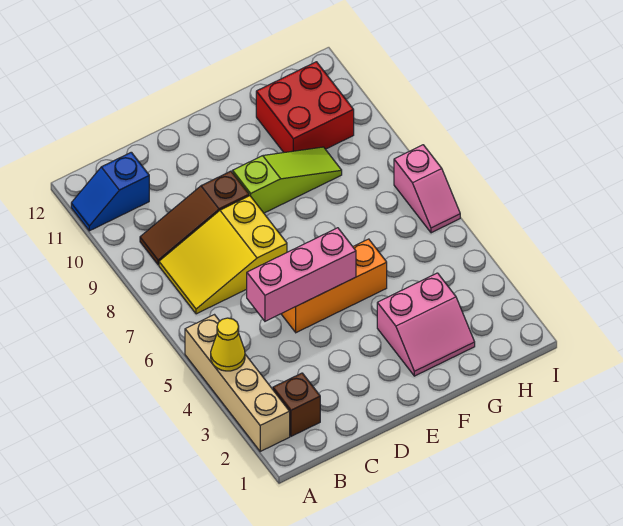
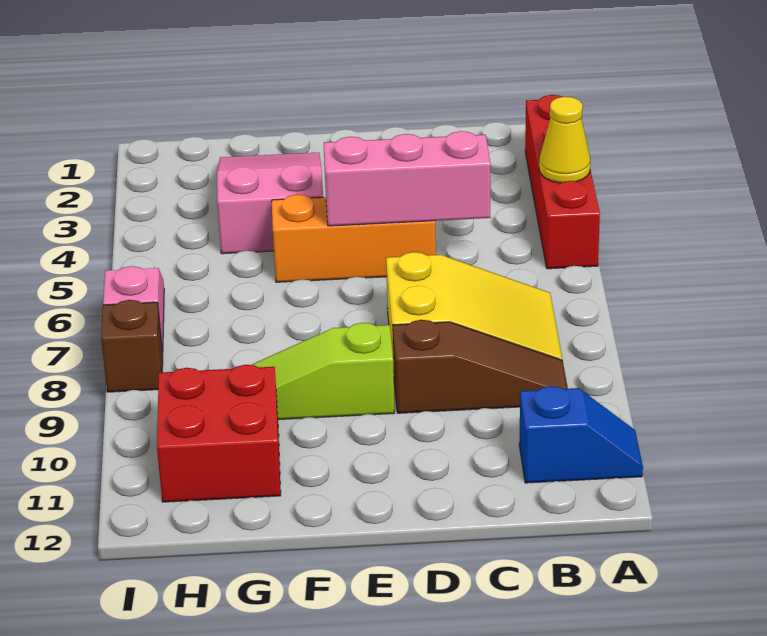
tan brick A2:A5 level 1 -> red brick A2:A5 level 1
brown brick B2 level 1 -> brown brick I8 level 1
pink slope F2:G3 level 1 top 3 -> pink slope F2:G4 level 1 top 4

